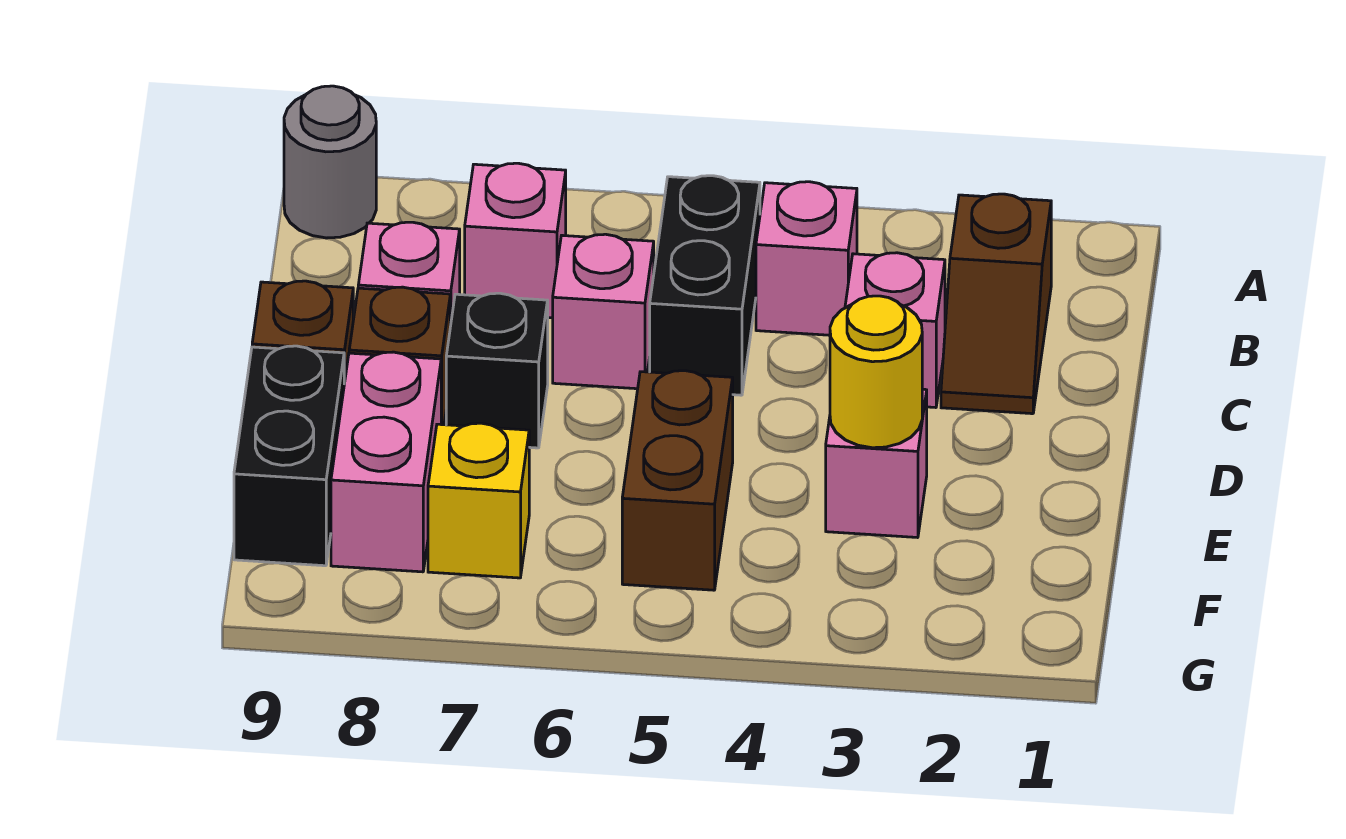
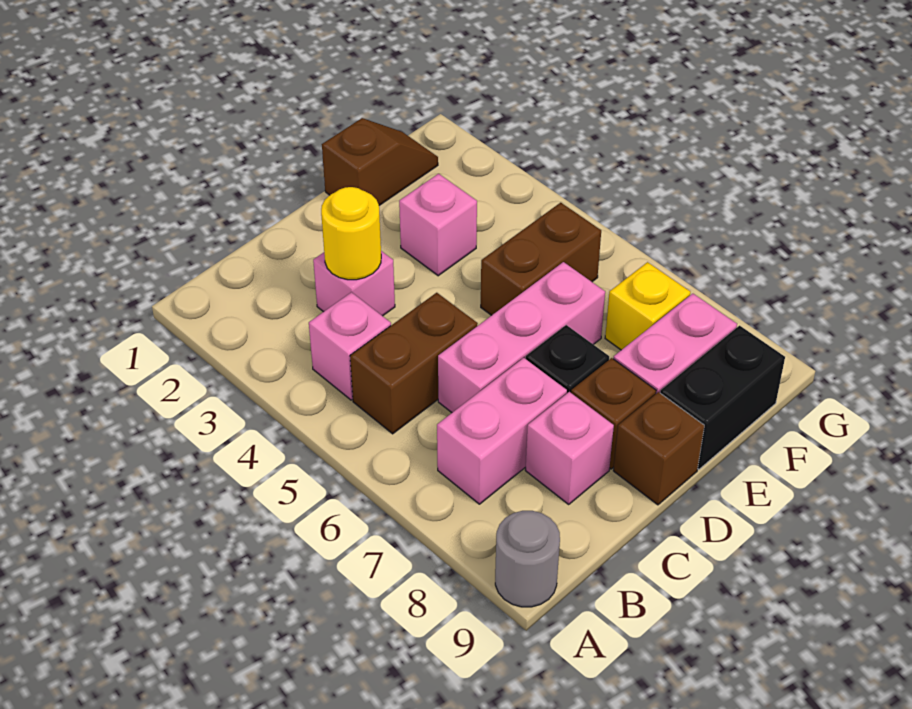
brown slope B2:C2 level 1 top B -> brown slope E1:F1 level 1 top E
black brick B5:C5 level 1 -> brown brick B5:C5 level 1
pink brick B7 level 1 -> pink brick B7:C7 level 1
pink brick C6 level 1 -> pink brick C6:E6 level 1
yellow round brick E3 level 2 -> yellow round brick C3 level 2

